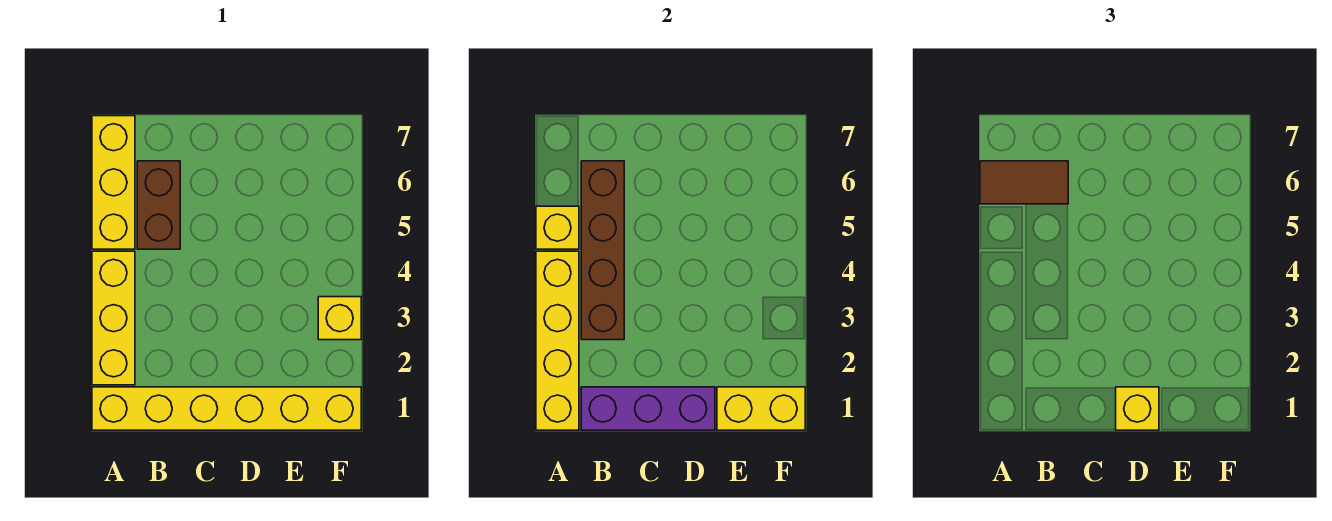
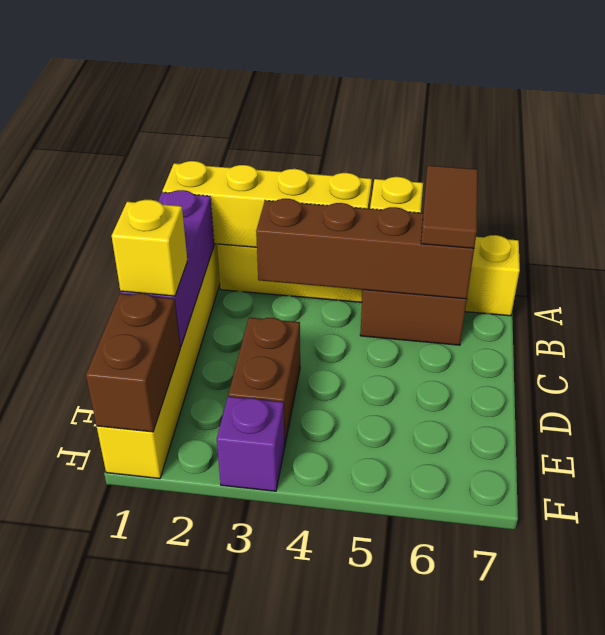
none -> brown brick D3:E3 level 1
yellow brick E1:F1 level 2 -> brown brick E1:F1 level 2
yellow brick F3 level 1 -> purple brick F3 level 1

